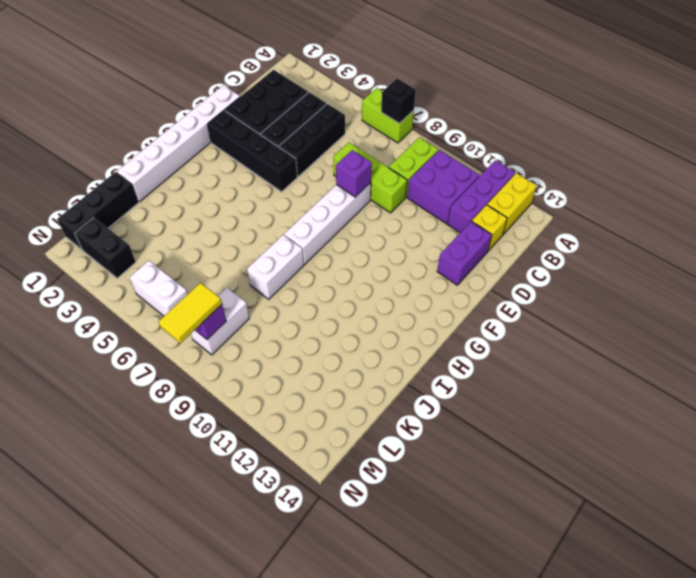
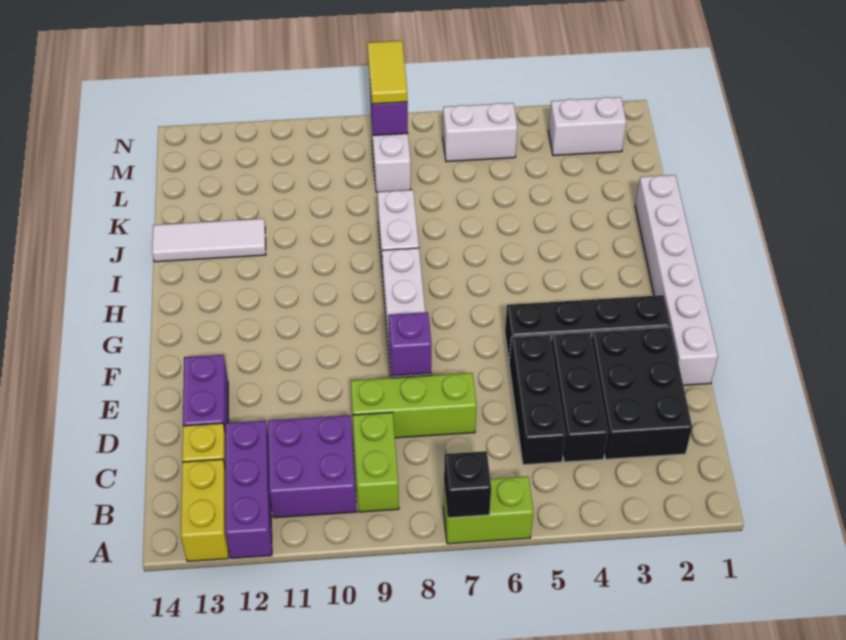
none -> white tile J12:J14 level 1
black brick K1:M1 level 1 -> none
black brick M2:M3 level 1 -> white brick M2:M3 level 1

